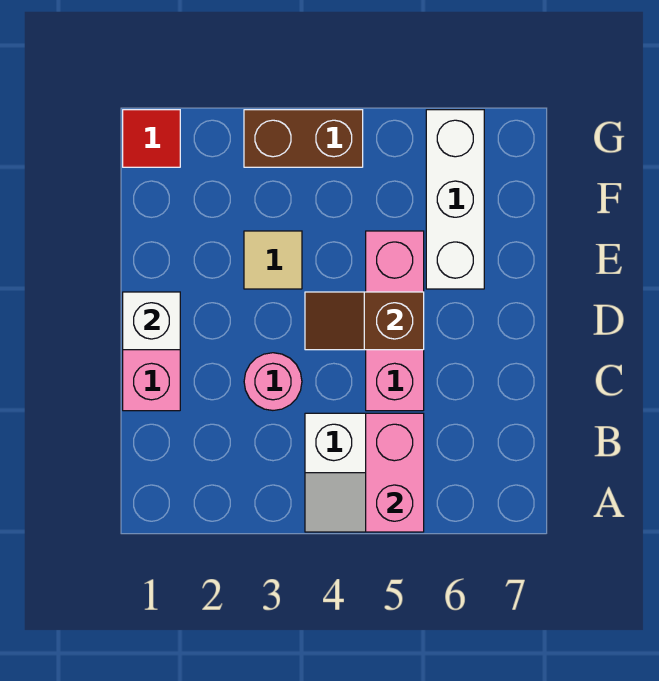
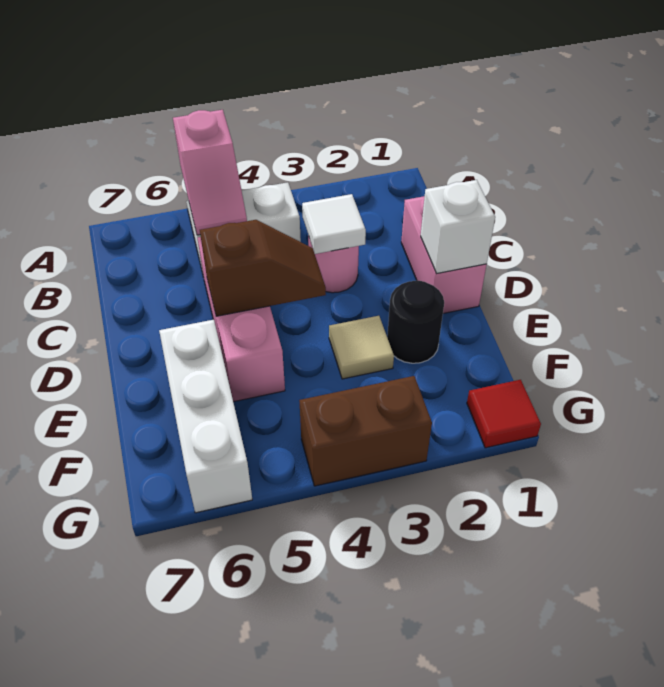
pink brick A5:B5 level 2 -> pink slope A5:B5 level 2 top A
none -> white tile C3 level 2
none -> black round brick E2 level 1

